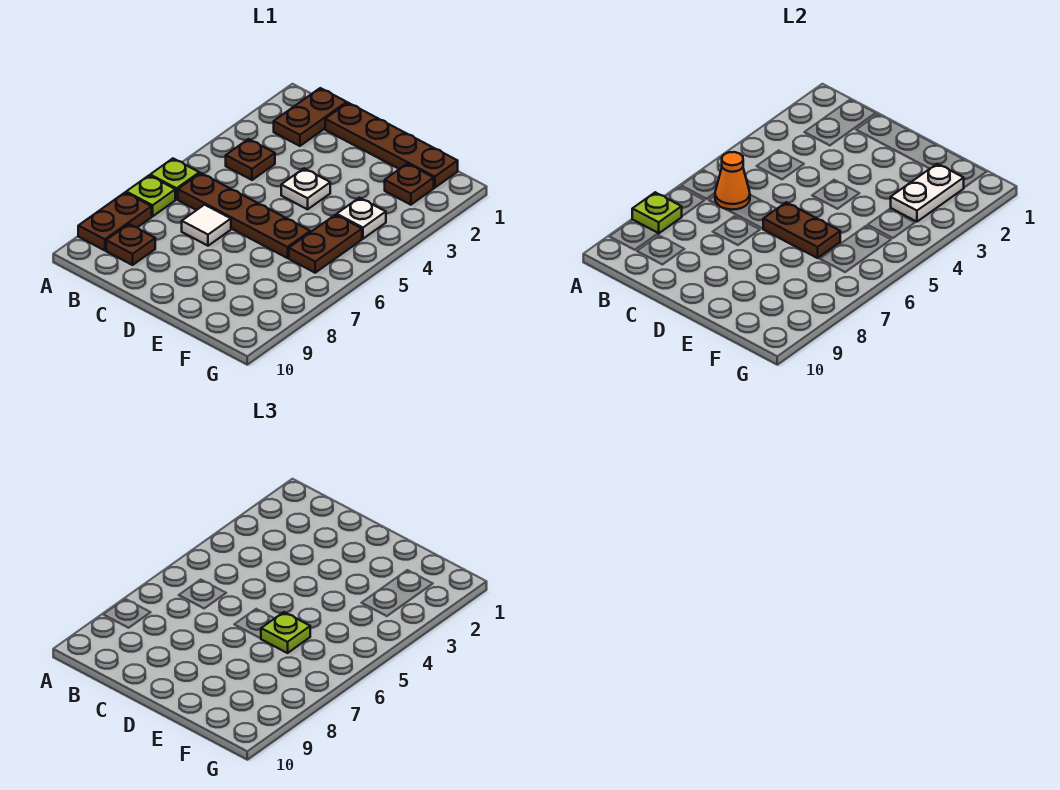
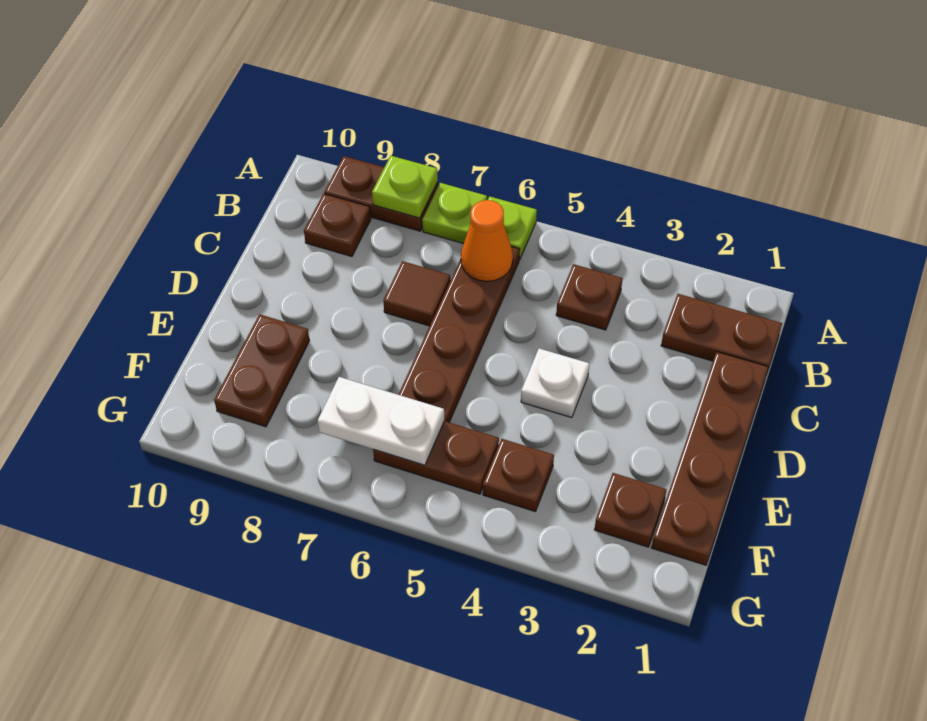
white tile C7 level 1 -> brown tile C7 level 1
brown plate D6:E6 level 2 -> brown plate E9:F9 level 1
lime plate E6 level 3 -> none
white plate F2:F3 level 2 -> white plate F6:F7 level 2
white plate F4 level 1 -> brown plate F4 level 1

